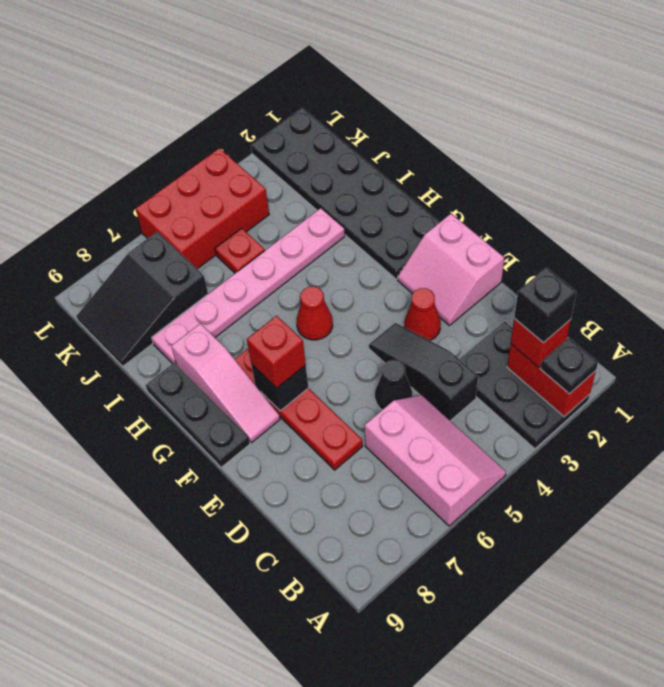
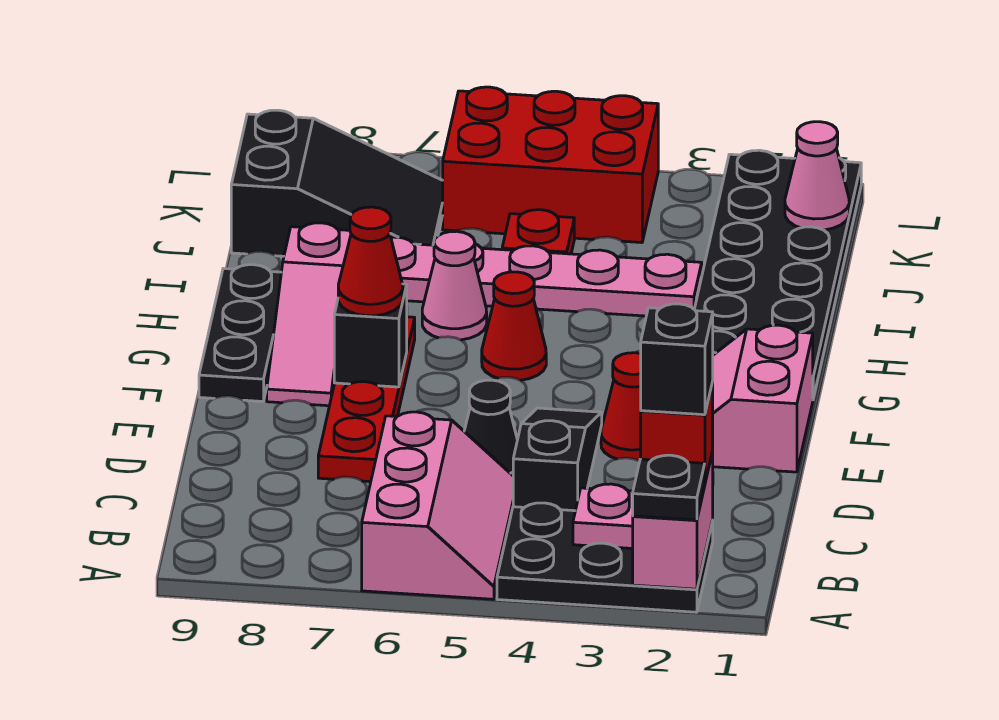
black plate A2:C3 level 1 -> black plate A2:B4 level 1
red brick A2:B2 level 2 -> pink brick A2:B2 level 2
none -> pink plate B3 level 2
red brick F7 level 3 -> red cone F7 level 3
none -> pink cone H6 level 1
black slope J7:K9 level 1 top 7 -> black slope J7:K9 level 1 top 9
none -> pink cone K1 level 2

